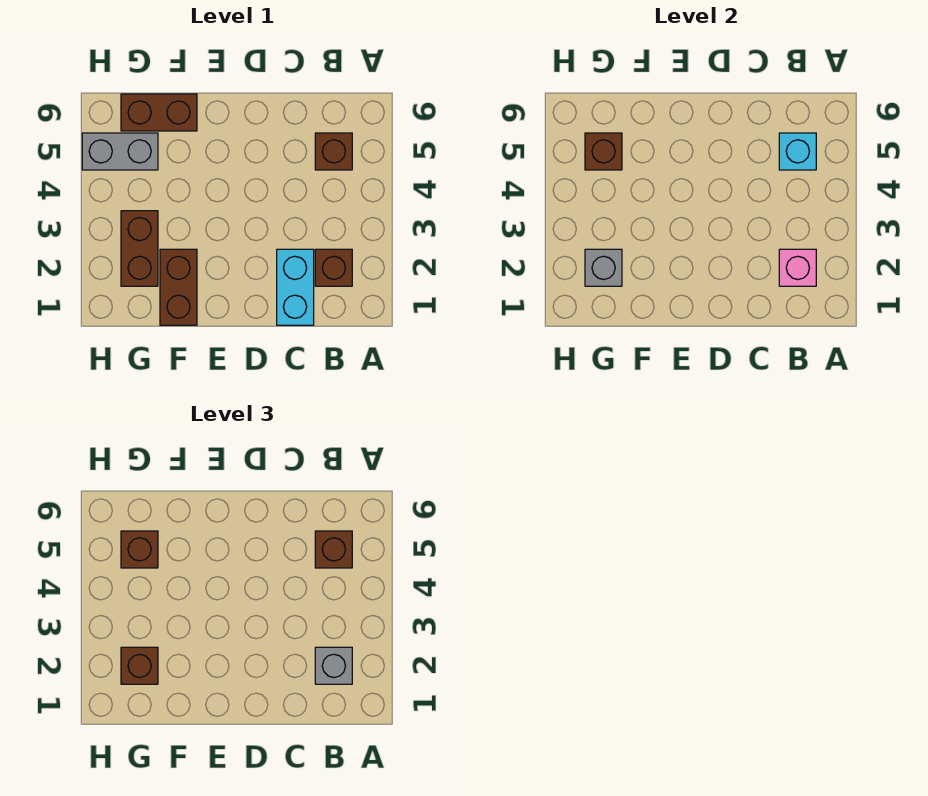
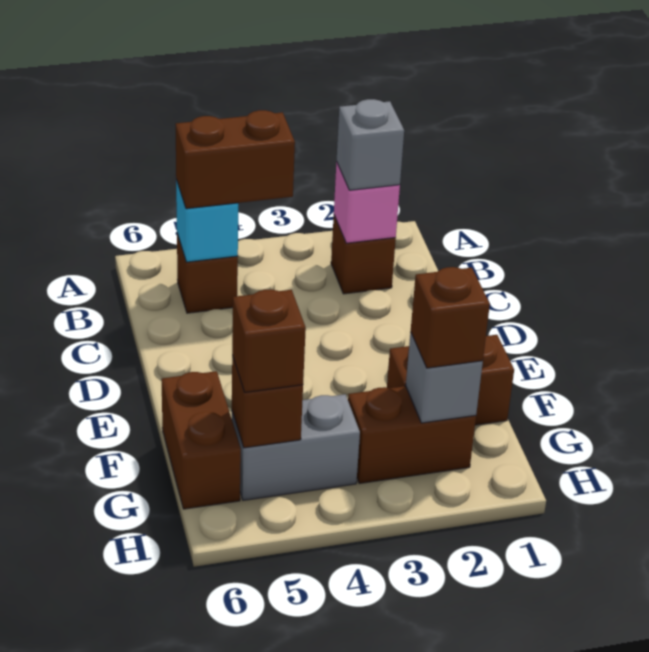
brown brick B5 level 3 -> brown brick B4:B5 level 3
cyan brick C1:C2 level 1 -> none
grey brick G5:H5 level 1 -> grey brick G4:G5 level 1

